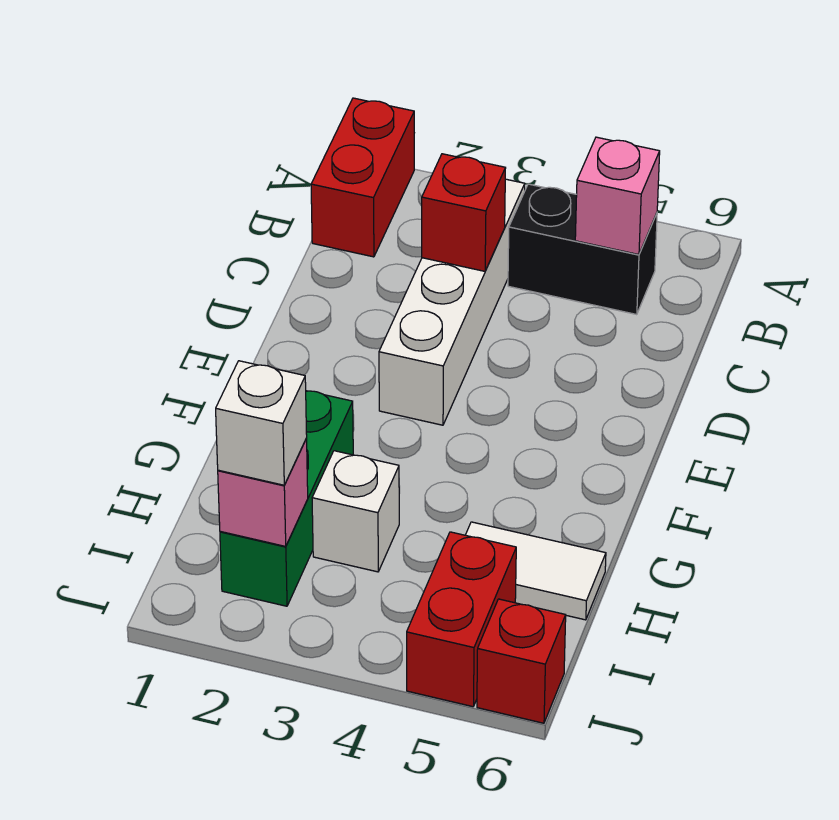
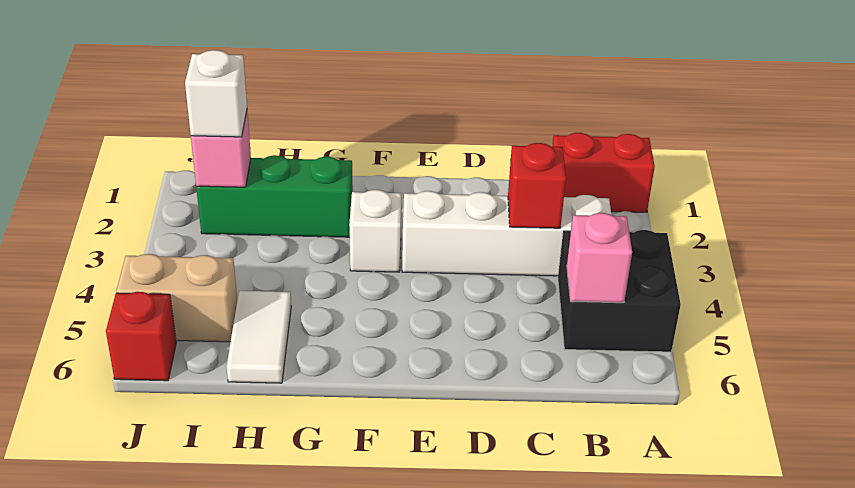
black brick B4:B5 level 1 -> black brick A4:B5 level 1
white brick H3 level 1 -> white brick F3 level 1
red brick I5:J5 level 1 -> tan brick I5:J5 level 1

